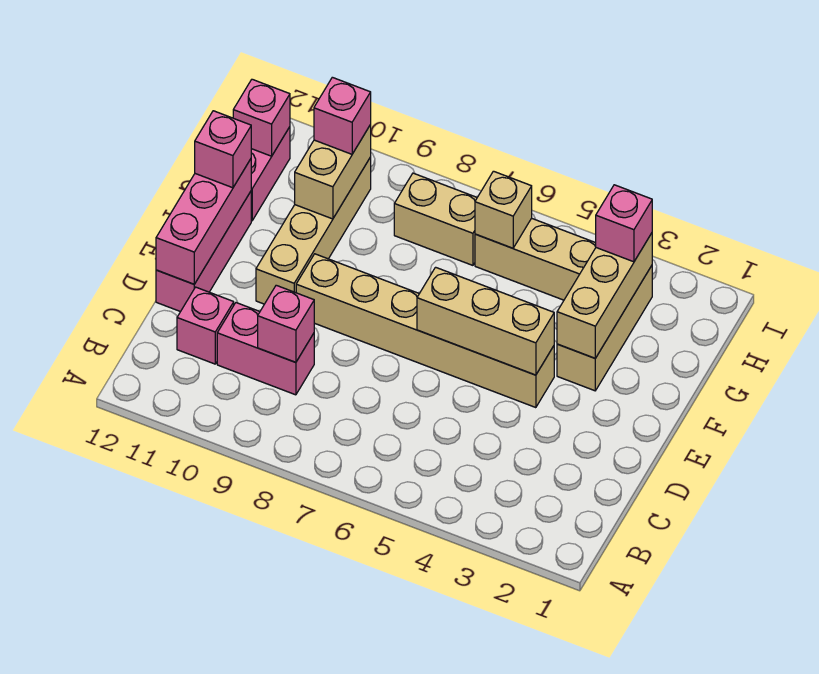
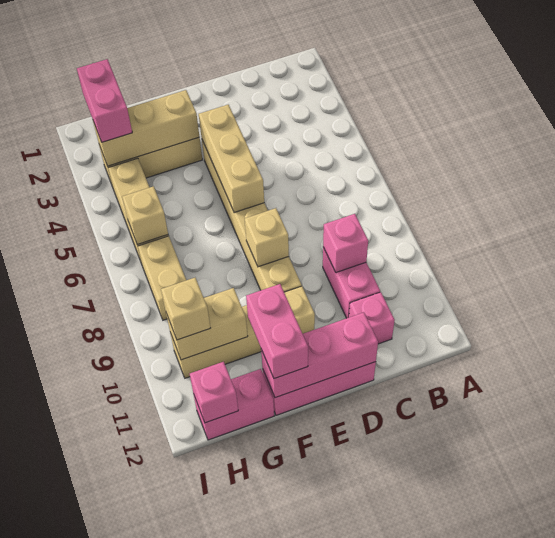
none -> tan brick E8 level 2
pink brick F12 level 3 -> pink brick F11:F12 level 3
pink brick H3 level 3 -> pink brick H2:H3 level 3
pink brick H10 level 3 -> tan brick H10 level 3

